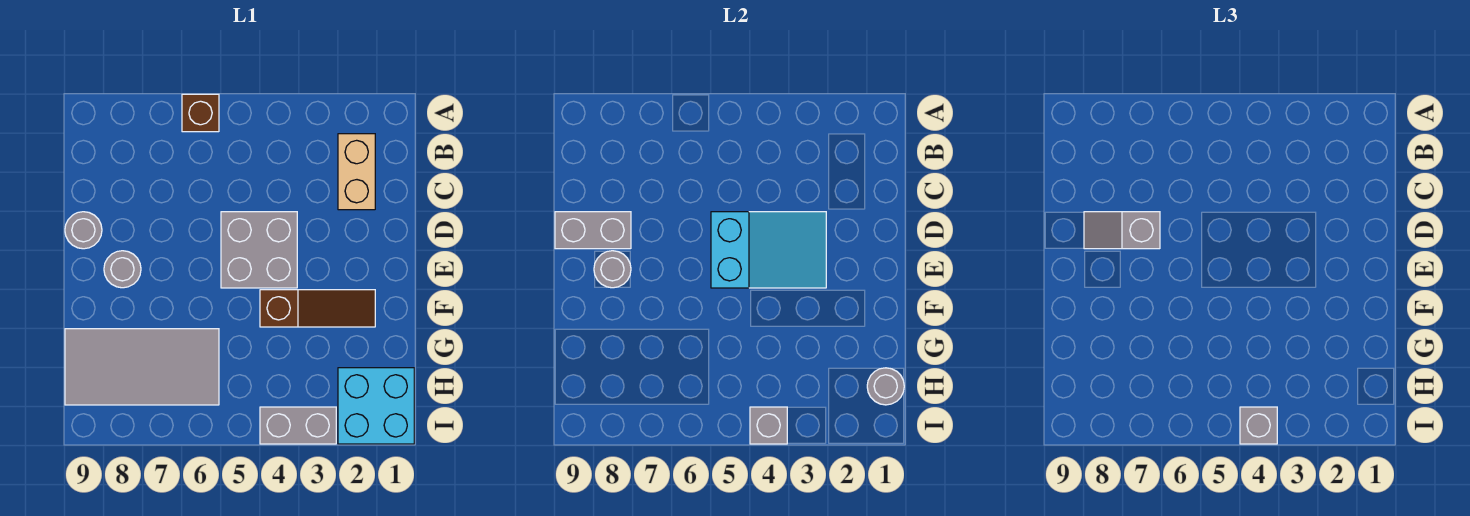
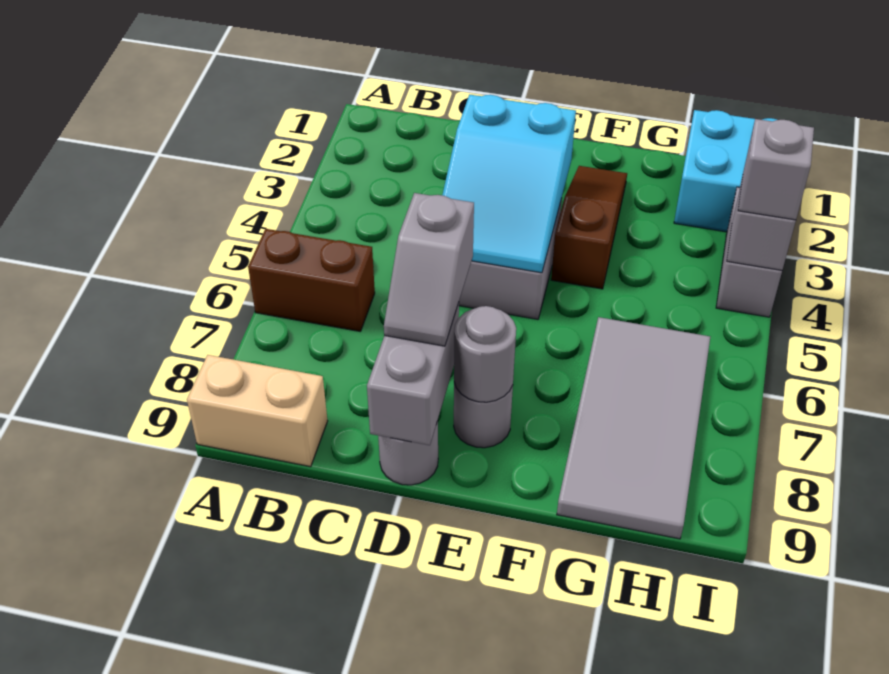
brown brick A6 level 1 -> brown brick A6:B6 level 1
tan brick B2:C2 level 1 -> tan brick A9:B9 level 1
cyan slope D3:E5 level 2 top 5 -> cyan slope D3:E5 level 2 top 3
grey round brick H1 level 2 -> none

